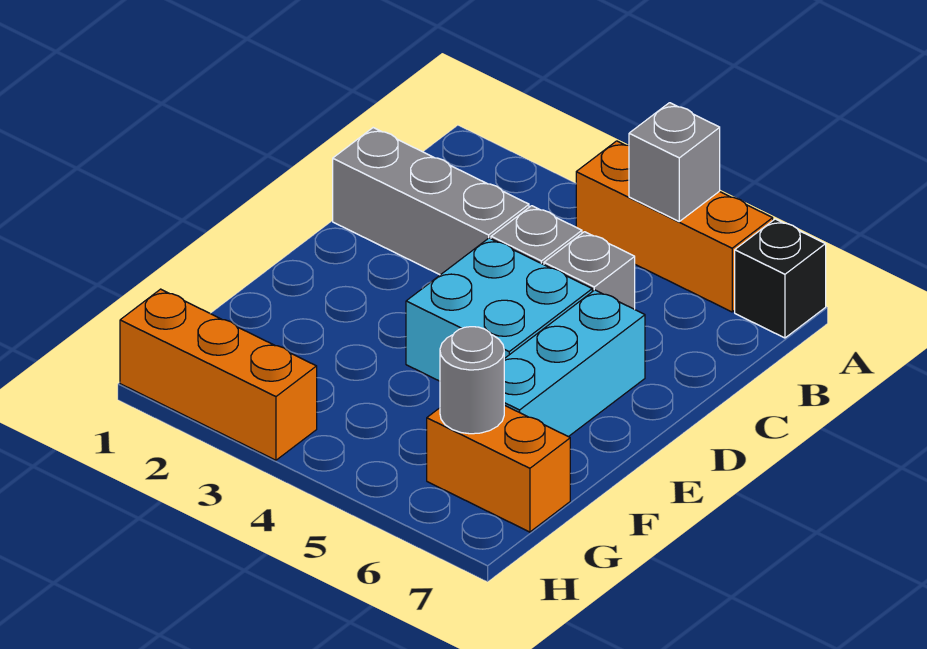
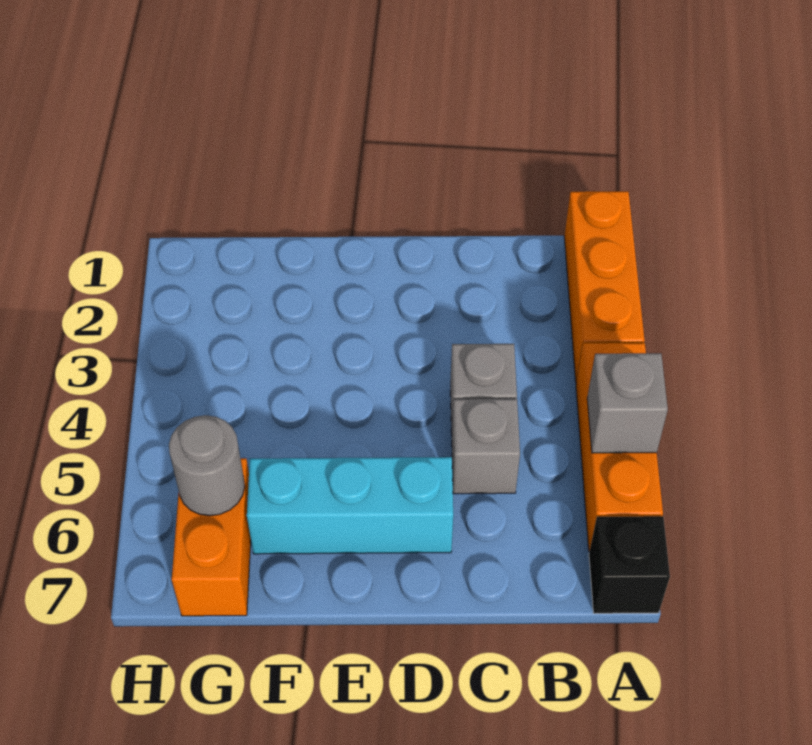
grey brick C1:C3 level 1 -> none
cyan brick D4:E5 level 1 -> none
orange brick H1:H3 level 1 -> orange brick A1:A3 level 1

